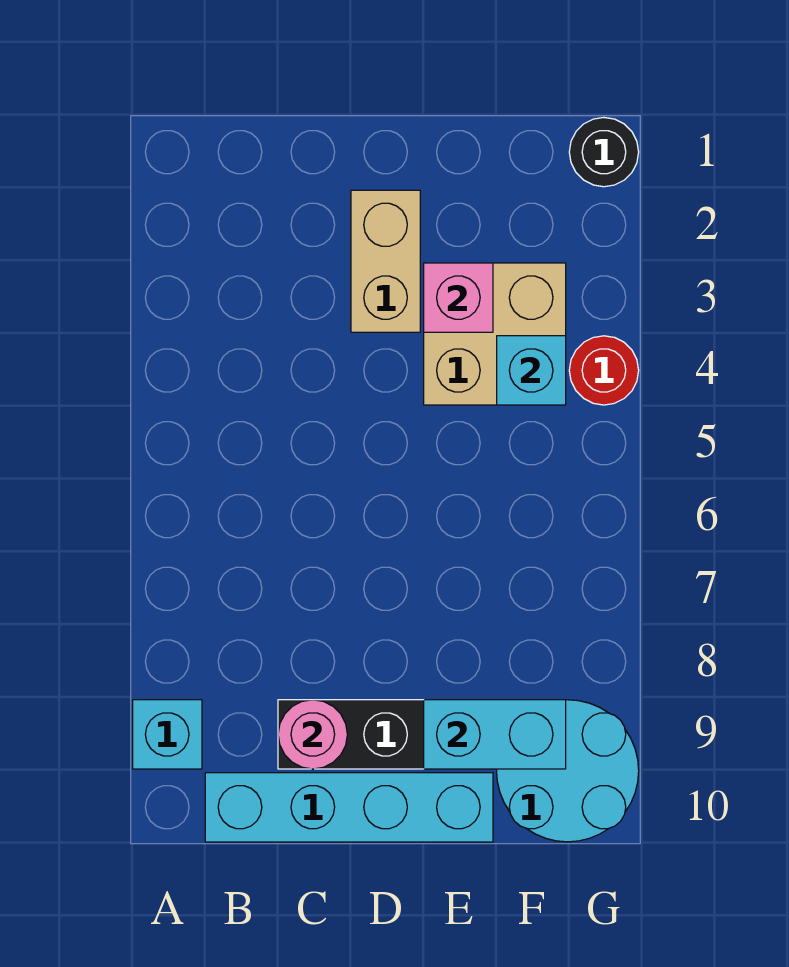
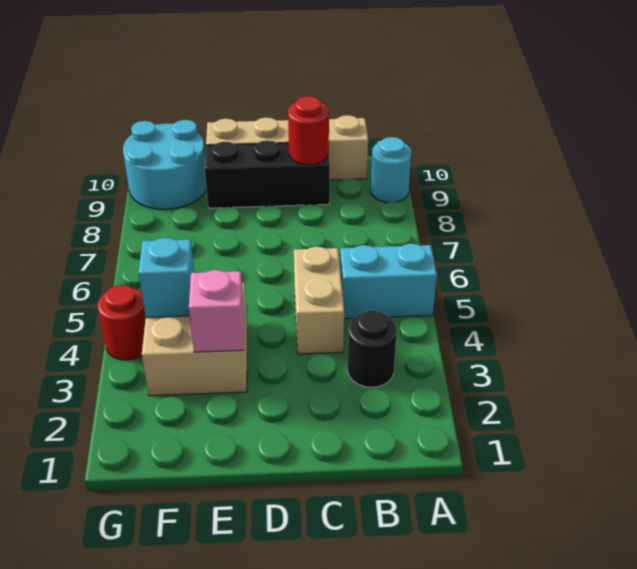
cyan brick A9 level 1 -> cyan round brick A9 level 1
cyan brick B10:E10 level 1 -> tan brick B10:E10 level 1
pink round brick C9 level 2 -> red round brick C9 level 2
tan brick D2:D3 level 1 -> tan brick C4:C5 level 1
cyan brick E9:F9 level 2 -> cyan brick A5:B5 level 1
black round brick G1 level 1 -> black round brick B3 level 1

